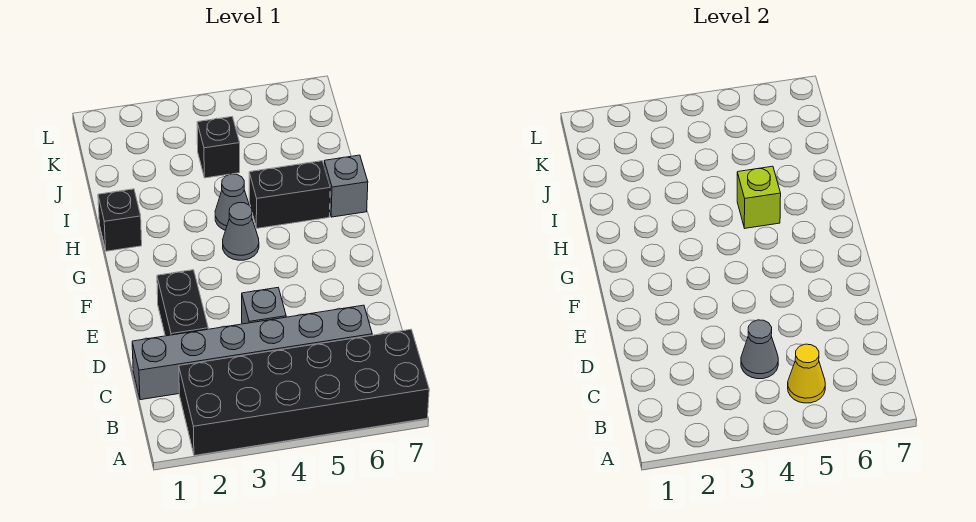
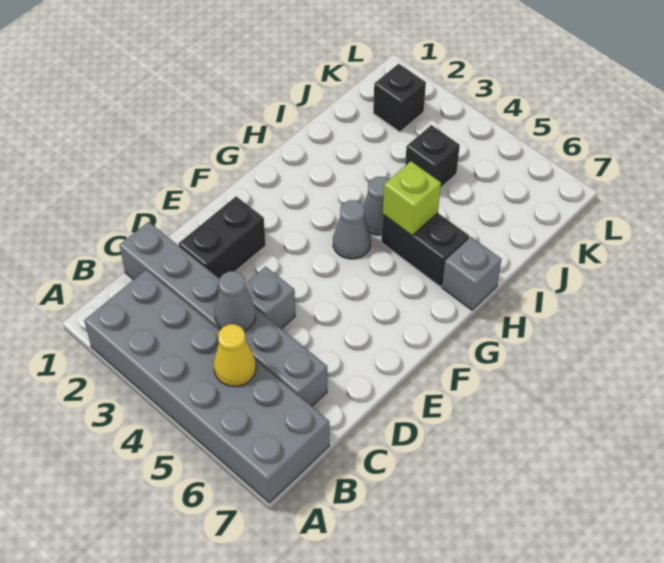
black brick A2:B7 level 1 -> grey brick A2:B7 level 1
black brick H1 level 1 -> black brick K2 level 1

